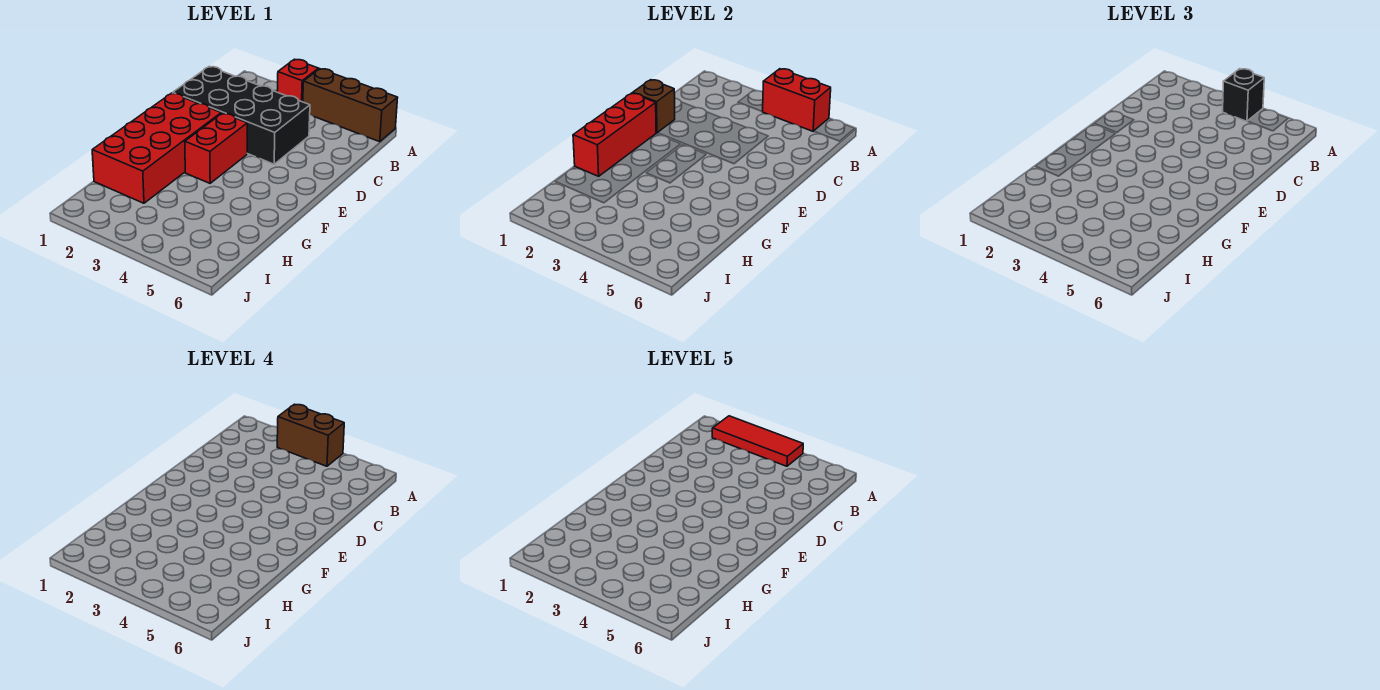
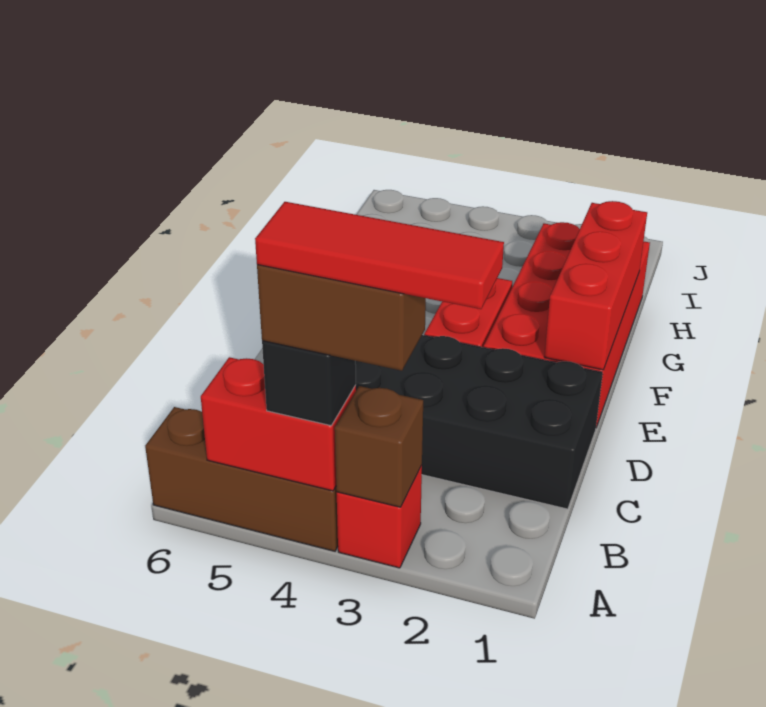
brown brick D1 level 2 -> brown brick A3 level 2

